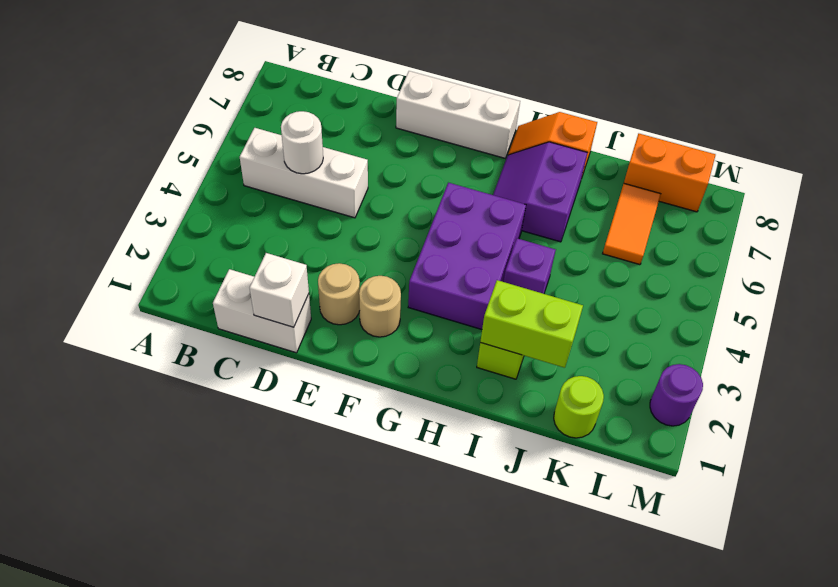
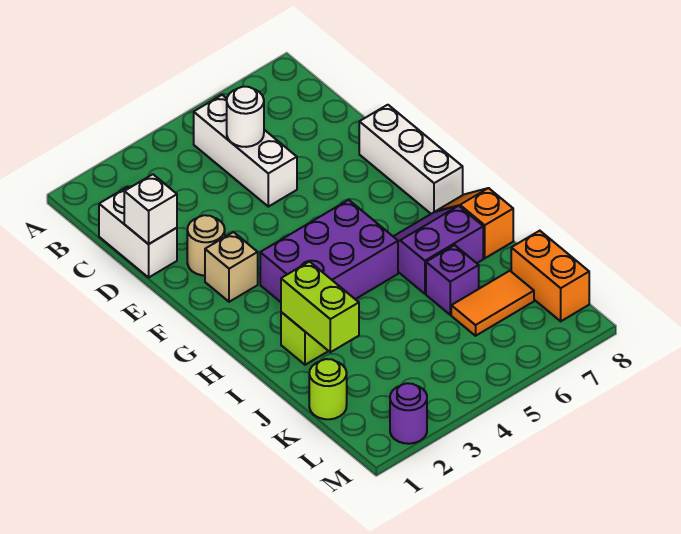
tan round brick F2 level 1 -> tan brick F2 level 1
purple brick I4 level 1 -> purple brick J6 level 1

